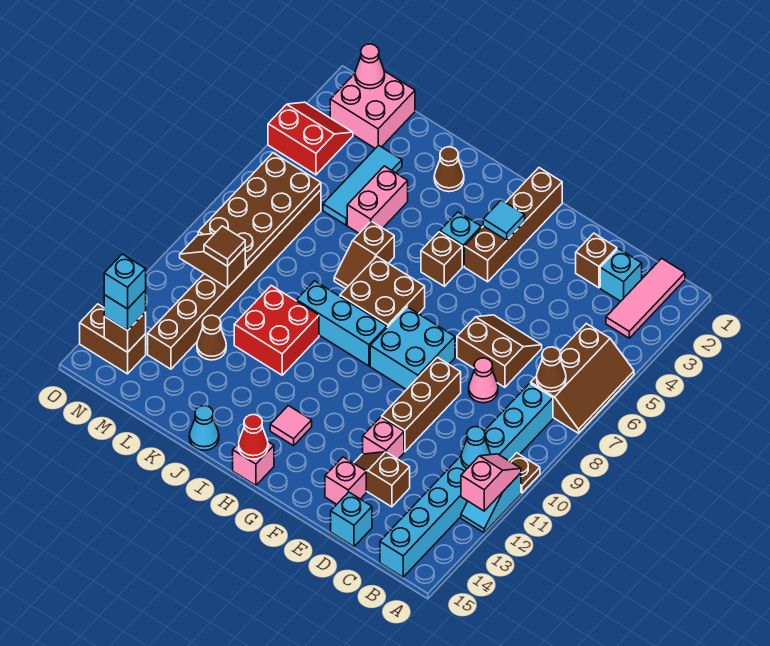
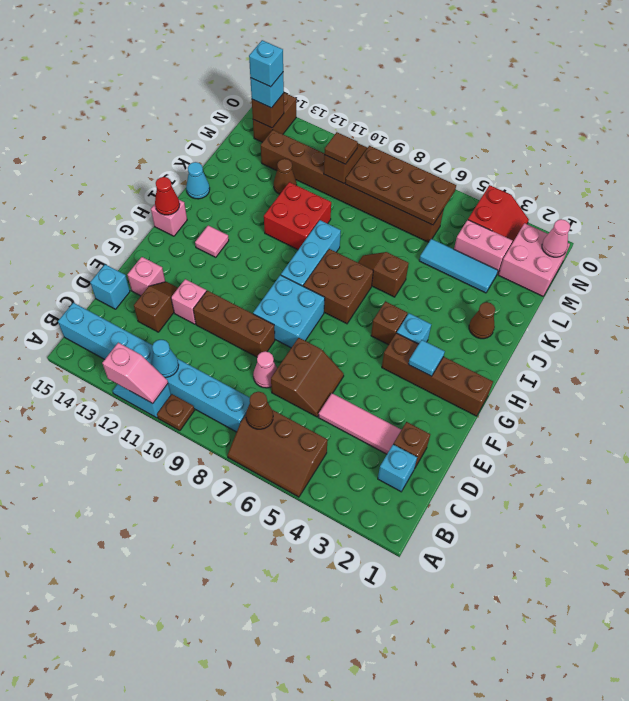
pink tile B1:B3 level 1 -> pink tile D3:D5 level 1
pink brick K4:K5 level 1 -> pink brick M3:M4 level 1

